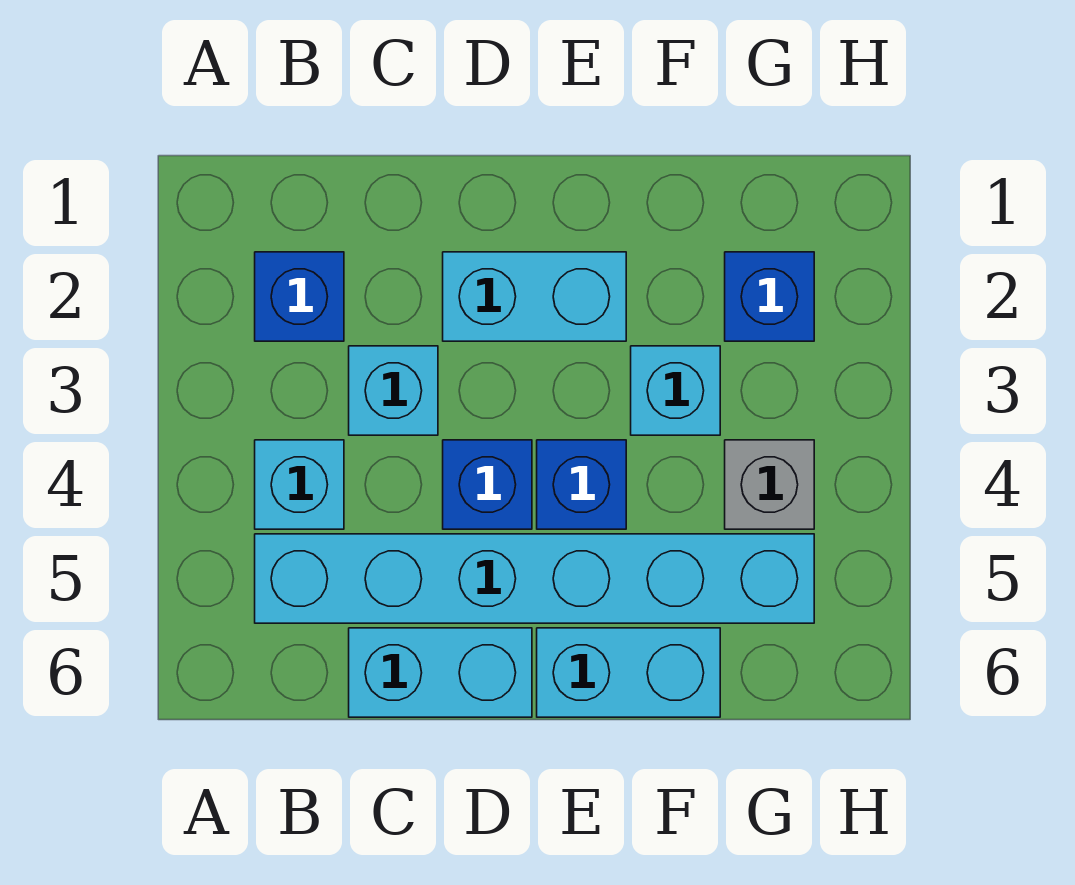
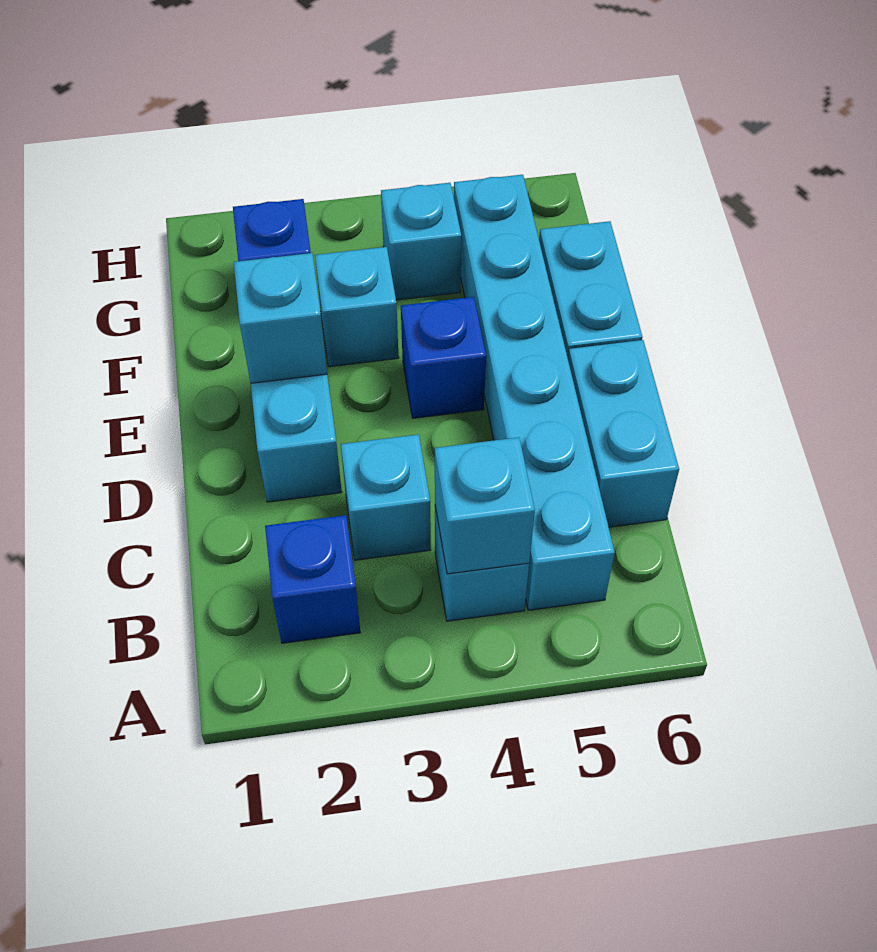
none -> cyan brick B4 level 2
blue brick D4 level 1 -> none
none -> cyan brick E2 level 2
grey brick G4 level 1 -> cyan brick G4 level 1

